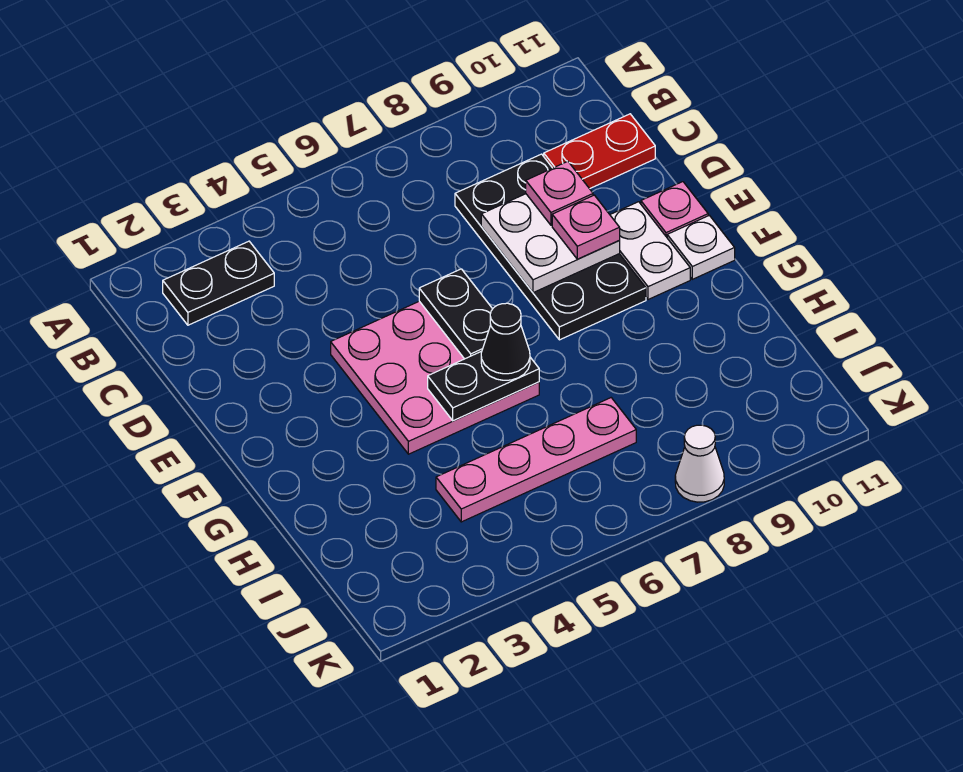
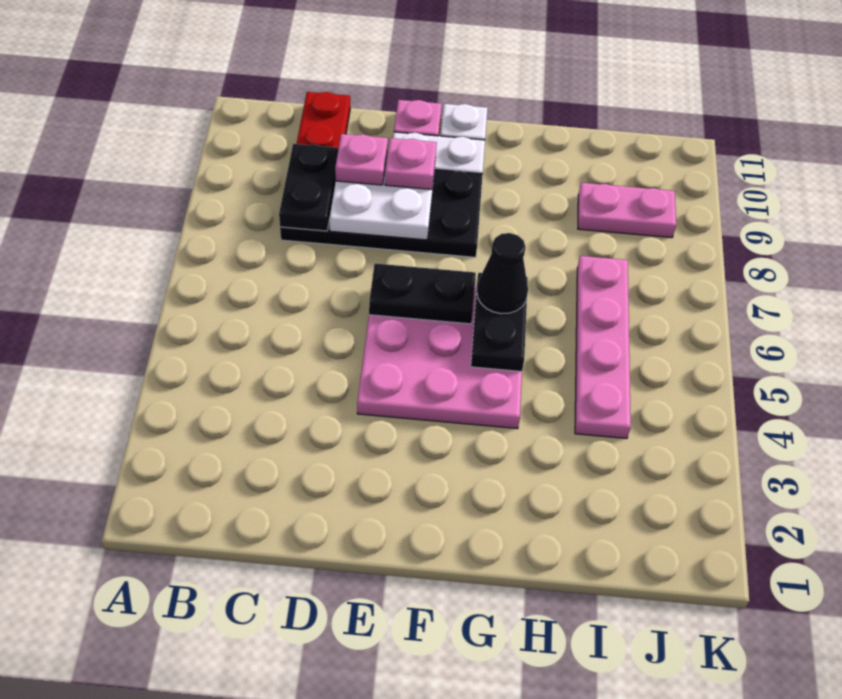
black plate B2:B3 level 1 -> black plate C8:C9 level 2
none -> pink plate I9:J9 level 1
white cone K8 level 1 -> none

